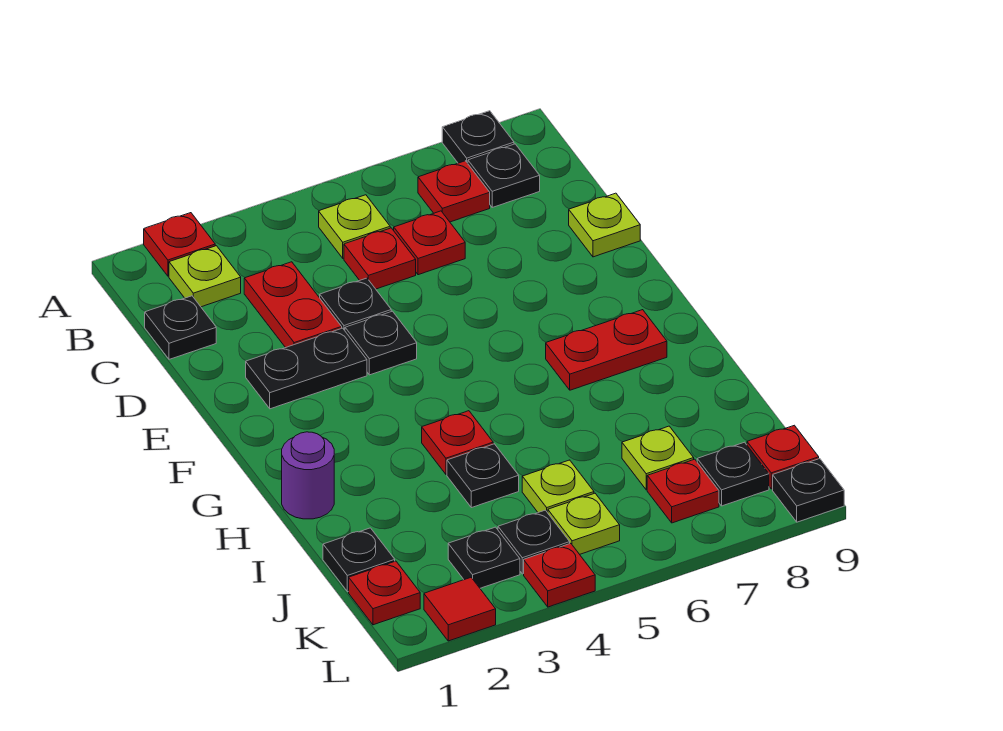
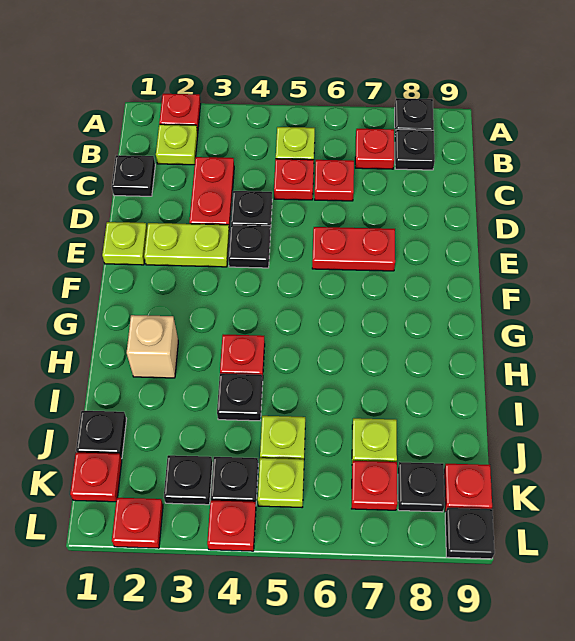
lime plate D9 level 1 -> lime plate E1 level 1
black plate E2:E3 level 1 -> lime plate E2:E3 level 1
red plate G7:G8 level 1 -> red plate E6:E7 level 1
purple round brick H1 level 1 -> none
none -> tan brick H2 level 1
red tile L2 level 1 -> red plate L2 level 1

